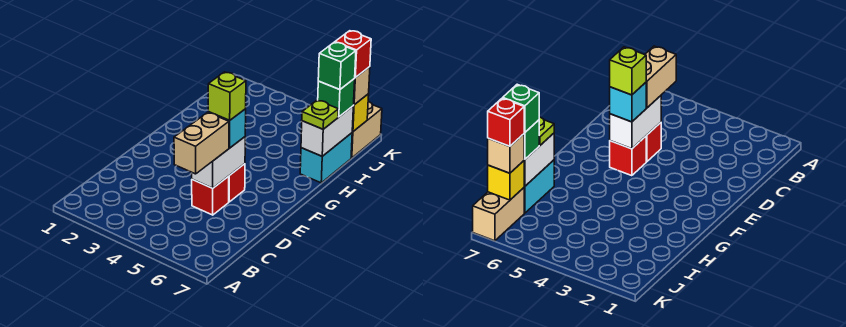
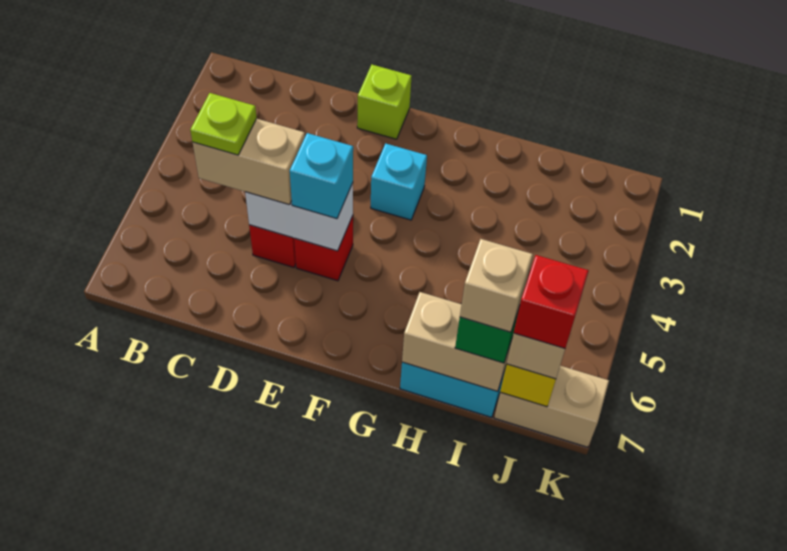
lime brick E5 level 4 -> lime brick E1 level 1
none -> cyan brick F3 level 1
white brick H7:I7 level 2 -> tan brick H7:I7 level 2
lime plate H7 level 3 -> lime plate C5 level 4
green brick I7 level 4 -> tan brick I7 level 4

